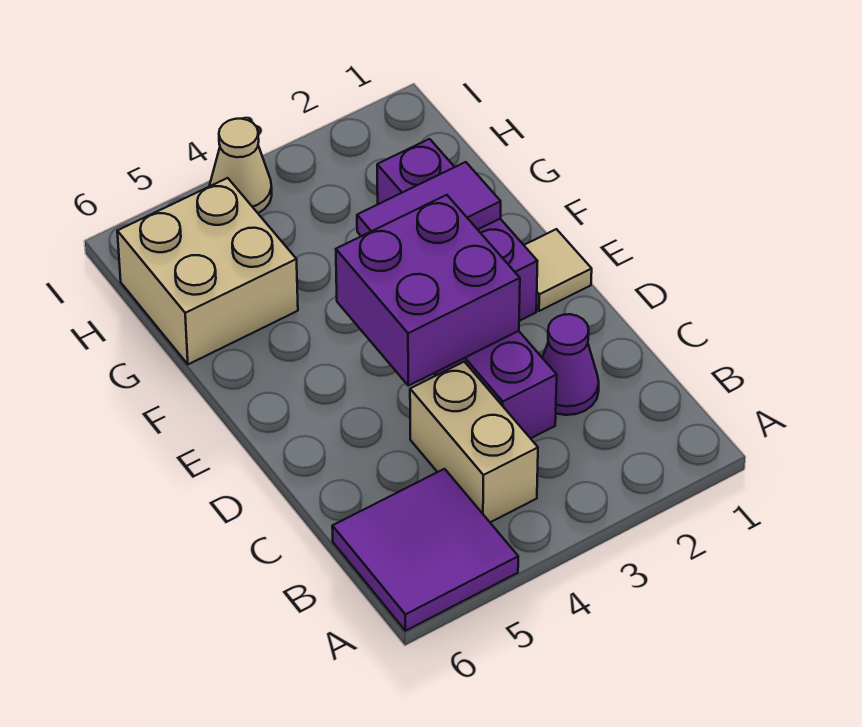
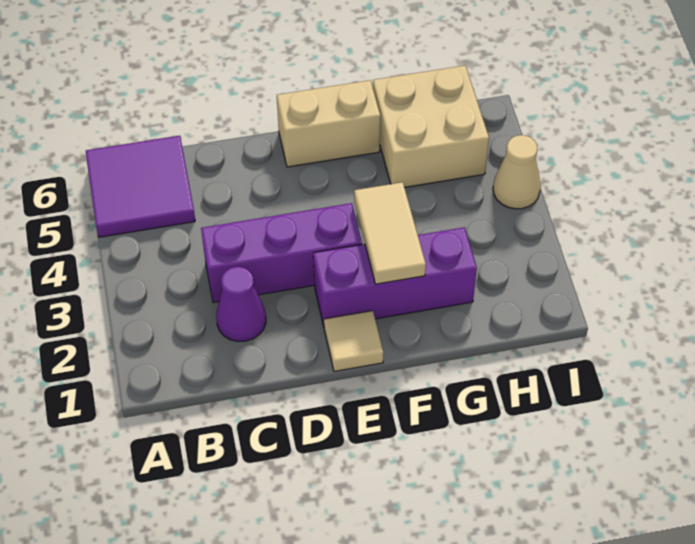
tan brick B4:C4 level 1 -> tan brick E6:F6 level 1
purple brick D3:E4 level 2 -> none
purple tile F2:F3 level 2 -> tan tile F2:F3 level 2

